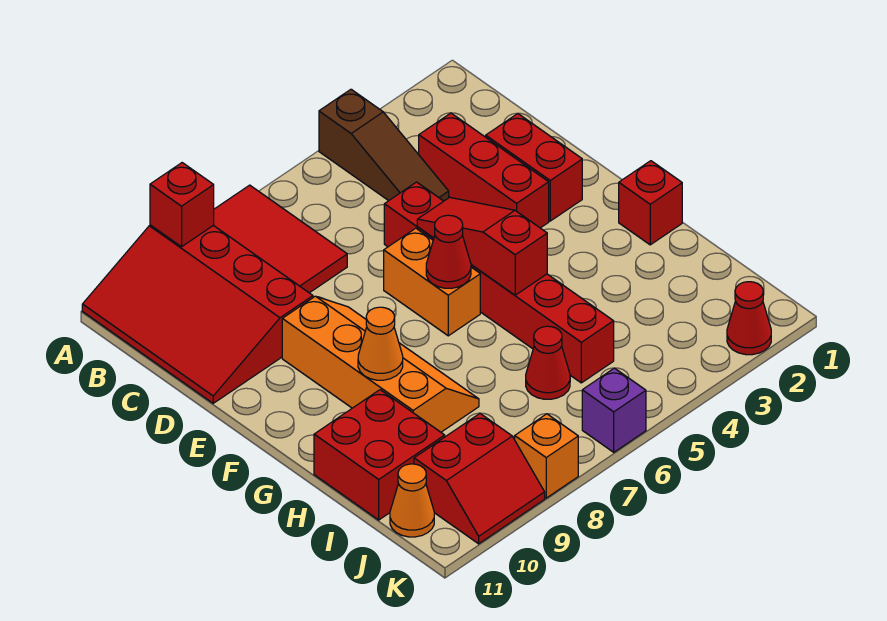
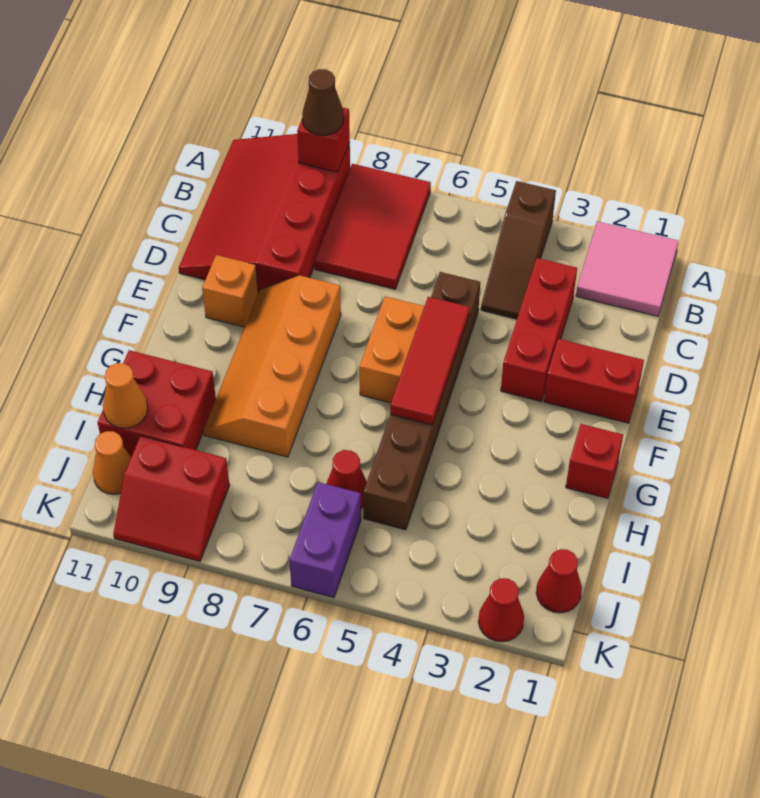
none -> pink tile A1:B2 level 1
none -> brown cone A9 level 3
red brick D2:E2 level 1 -> red brick E1:E2 level 1
red brick D5:I5 level 1 -> brown brick D5:I5 level 1
red slope E5:G5 level 2 top G -> red tile E5:G5 level 2
orange slope E8:H9 level 1 top 9 -> orange slope E8:H9 level 1 top 8
red cone F6 level 2 -> red cone J1 level 1
orange cone G9 level 2 -> orange cone I11 level 2
purple brick K6 level 1 -> purple brick J6:K6 level 1
orange brick K8 level 1 -> orange brick E10 level 1

